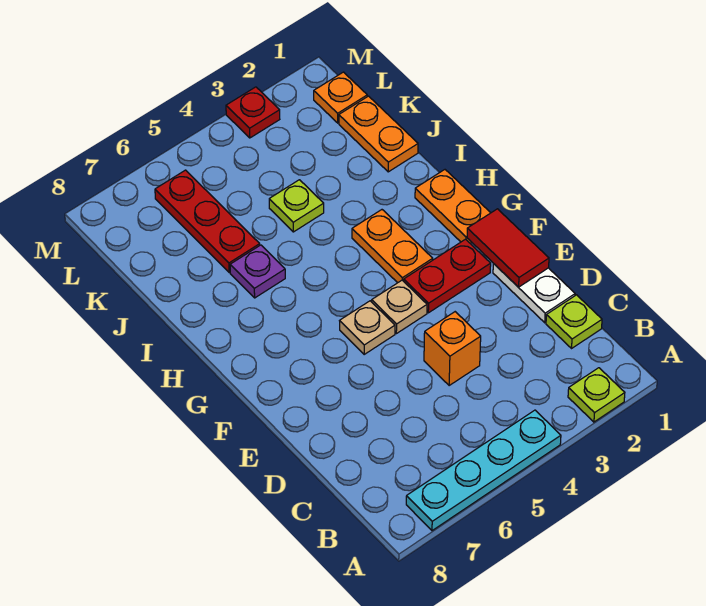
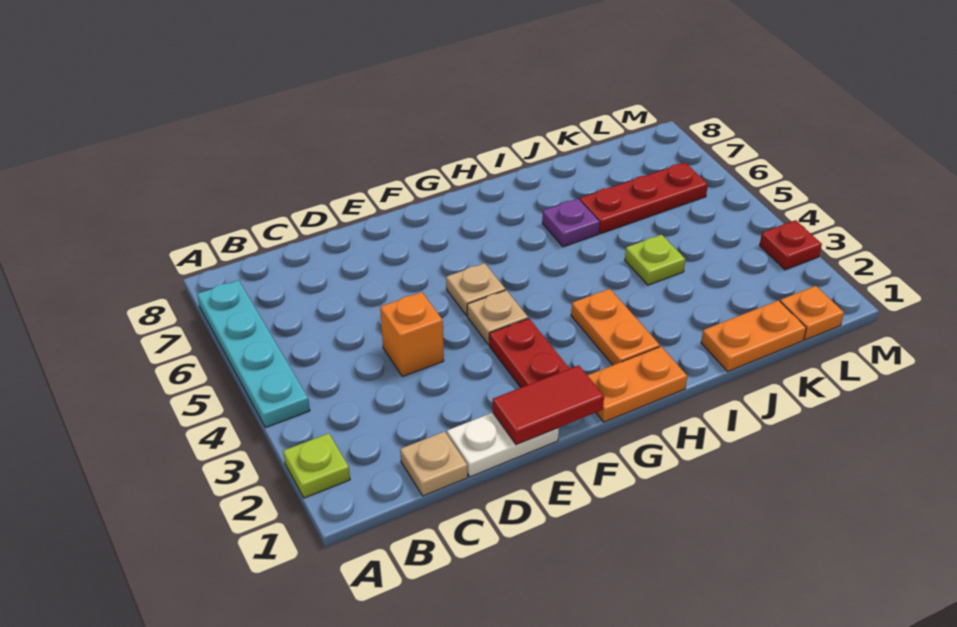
lime plate C1 level 1 -> tan plate C1 level 1
orange plate G3:H3 level 1 -> orange plate H2:H3 level 1

